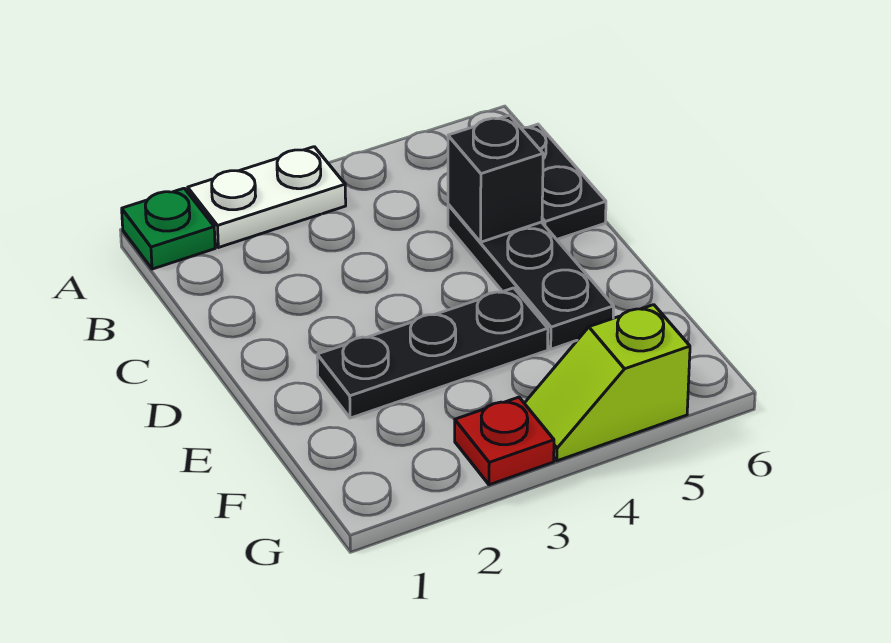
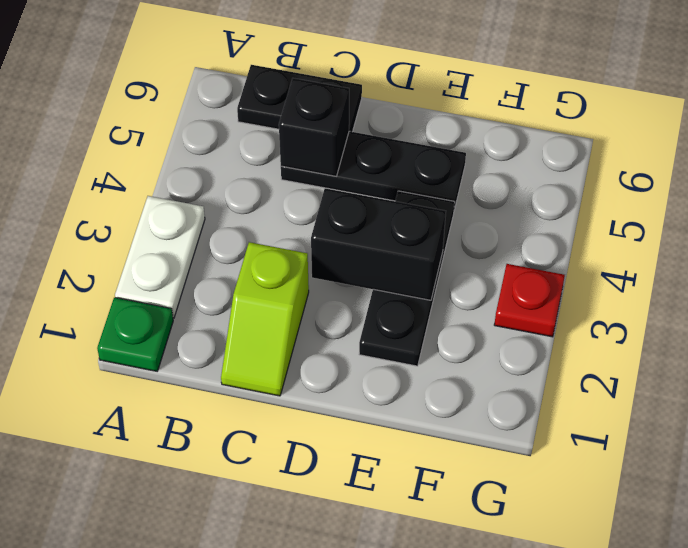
none -> black brick D3:E3 level 2
lime slope G4:G5 level 1 top 5 -> lime slope C1:C2 level 1 top 2

